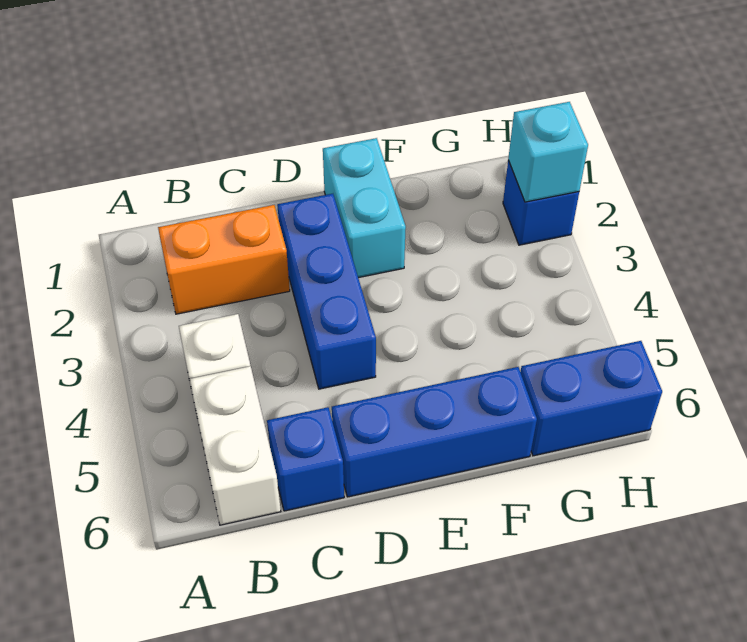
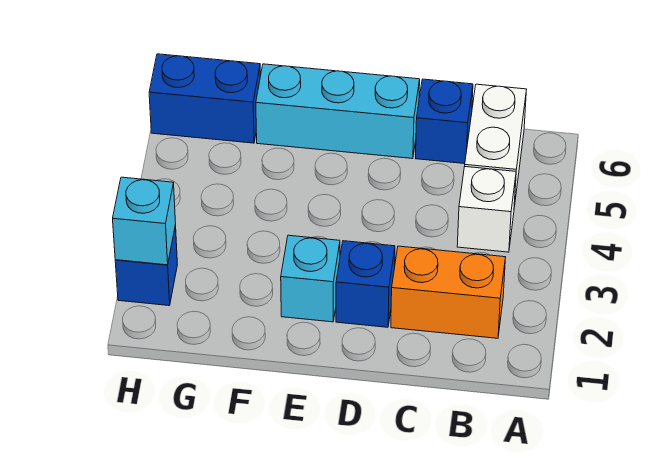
blue brick D2:D4 level 1 -> blue brick D2 level 1
blue brick D6:F6 level 1 -> cyan brick D6:F6 level 1
cyan brick E1:E2 level 1 -> cyan brick E2 level 1

